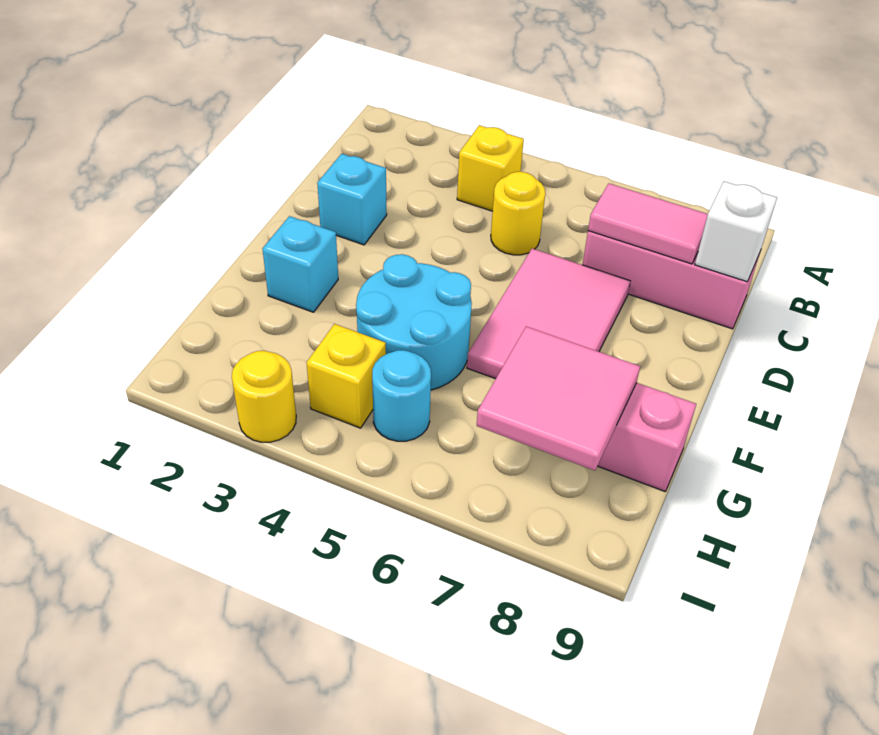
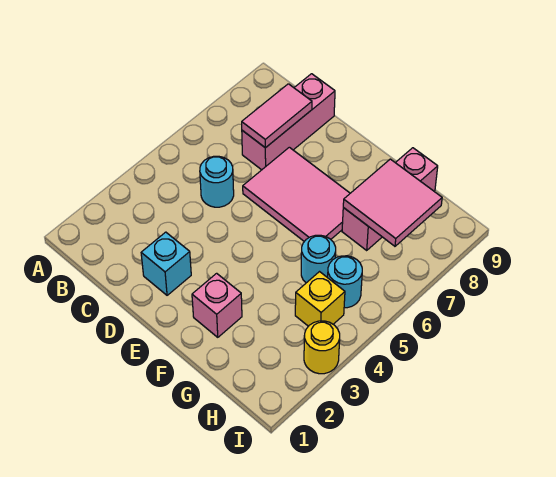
yellow brick B4 level 1 -> none
yellow round brick C5 level 1 -> cyan round brick C5 level 1
white brick C9 level 2 -> none
cyan brick F2 level 1 -> pink brick F2 level 1
cyan round brick F4:G5 level 1 -> cyan round brick G5 level 1

